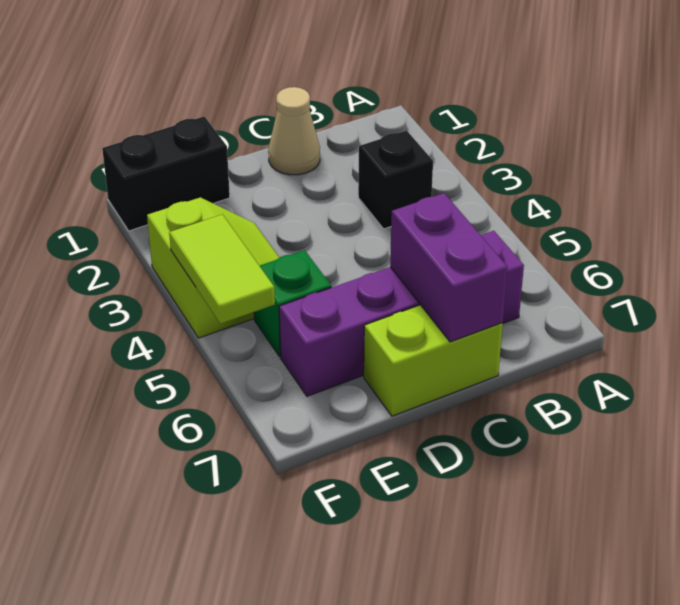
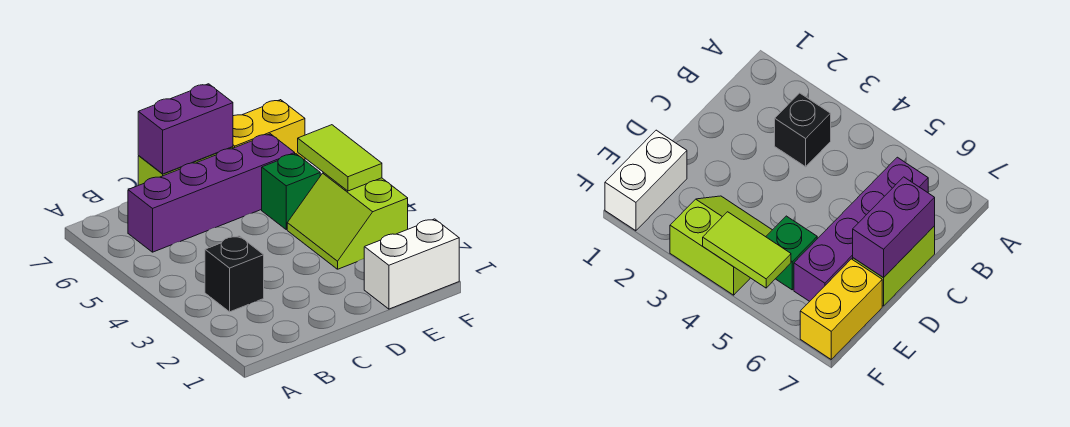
tan cone C1 level 1 -> none
purple brick C6:C7 level 2 -> purple brick C7:D7 level 2
black brick E1:F1 level 1 -> white brick E1:F1 level 1
none -> yellow brick E7:F7 level 1

